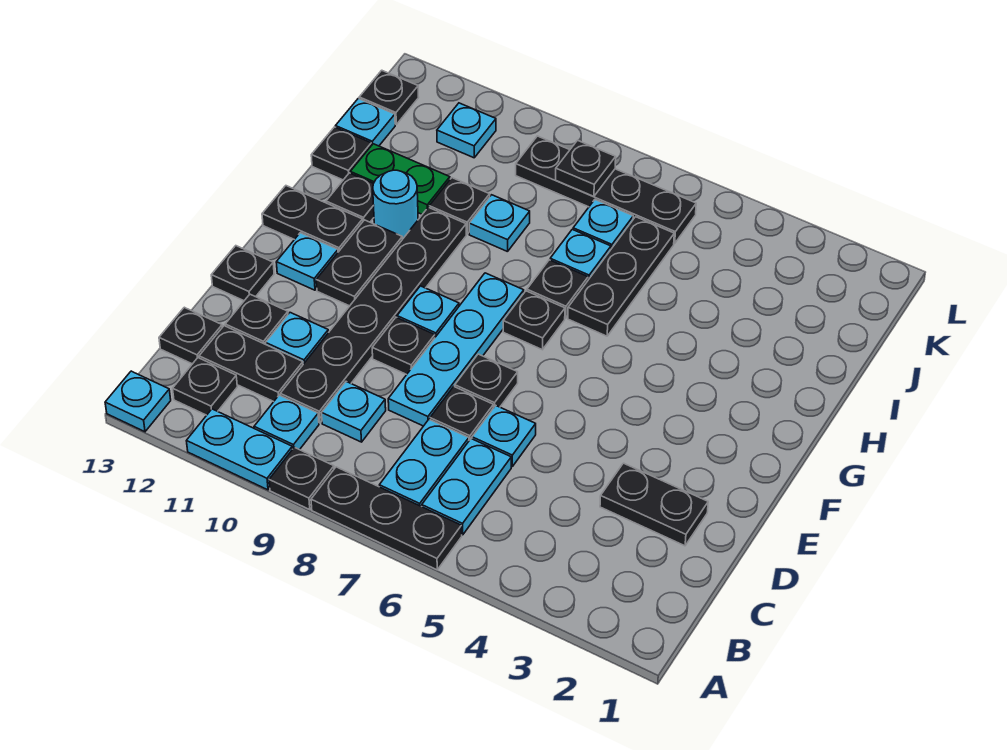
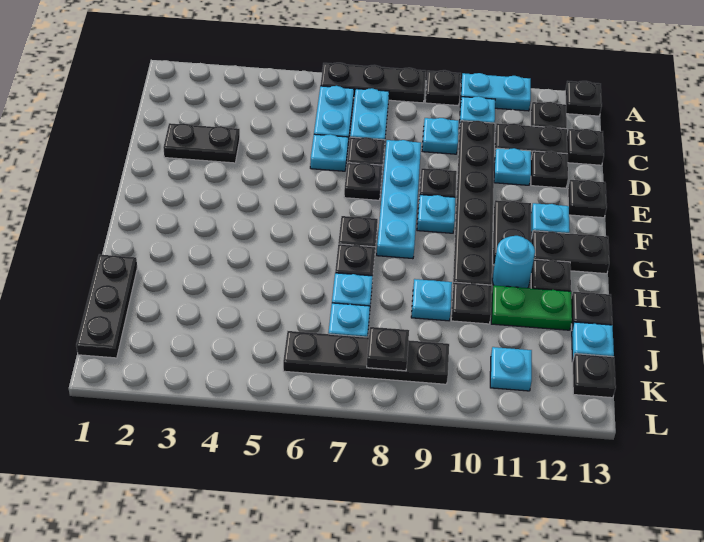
cyan plate A13 level 1 -> black plate A13 level 1
black plate H6:J6 level 1 -> black plate I1:K1 level 1

